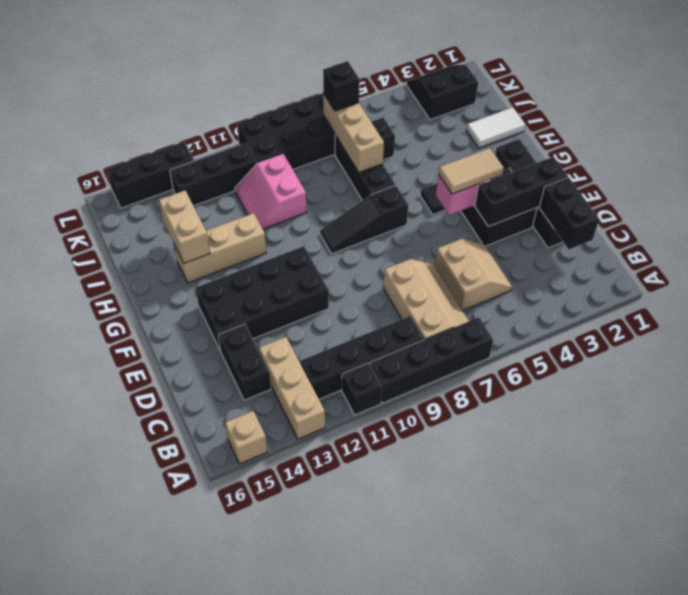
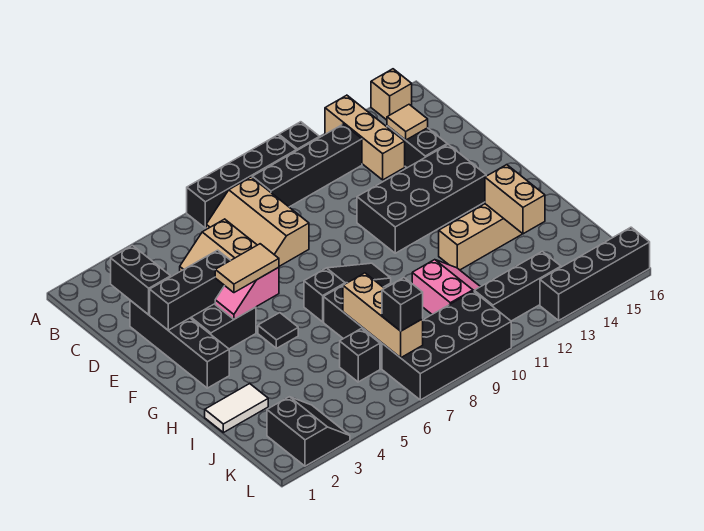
none -> tan tile C14 level 2
black slope K2:L3 level 1 top K -> black slope K2:L3 level 1 top 2
black brick L13:L15 level 1 -> black brick L13:L16 level 1

